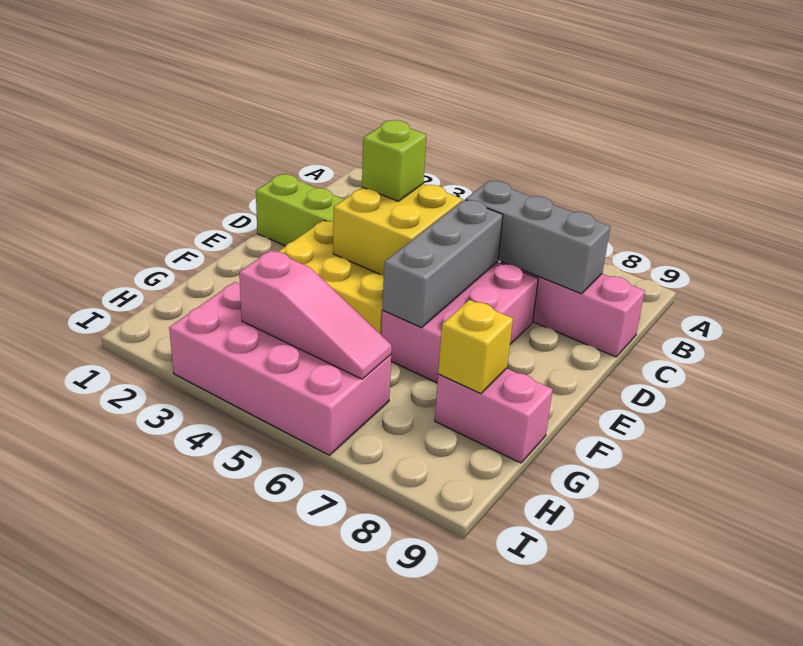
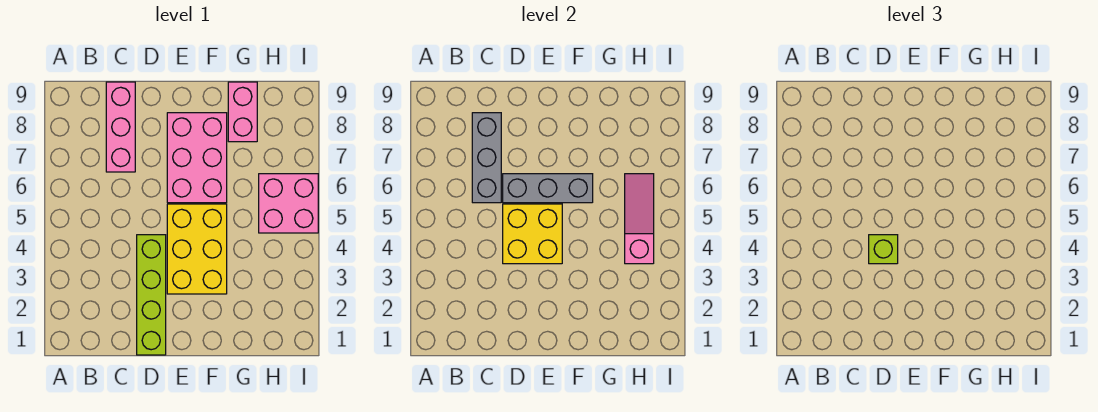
pink brick D6:F7 level 1 -> pink brick E6:F8 level 1
yellow brick G8 level 2 -> none
pink brick H3:I6 level 1 -> pink brick H5:I6 level 1

